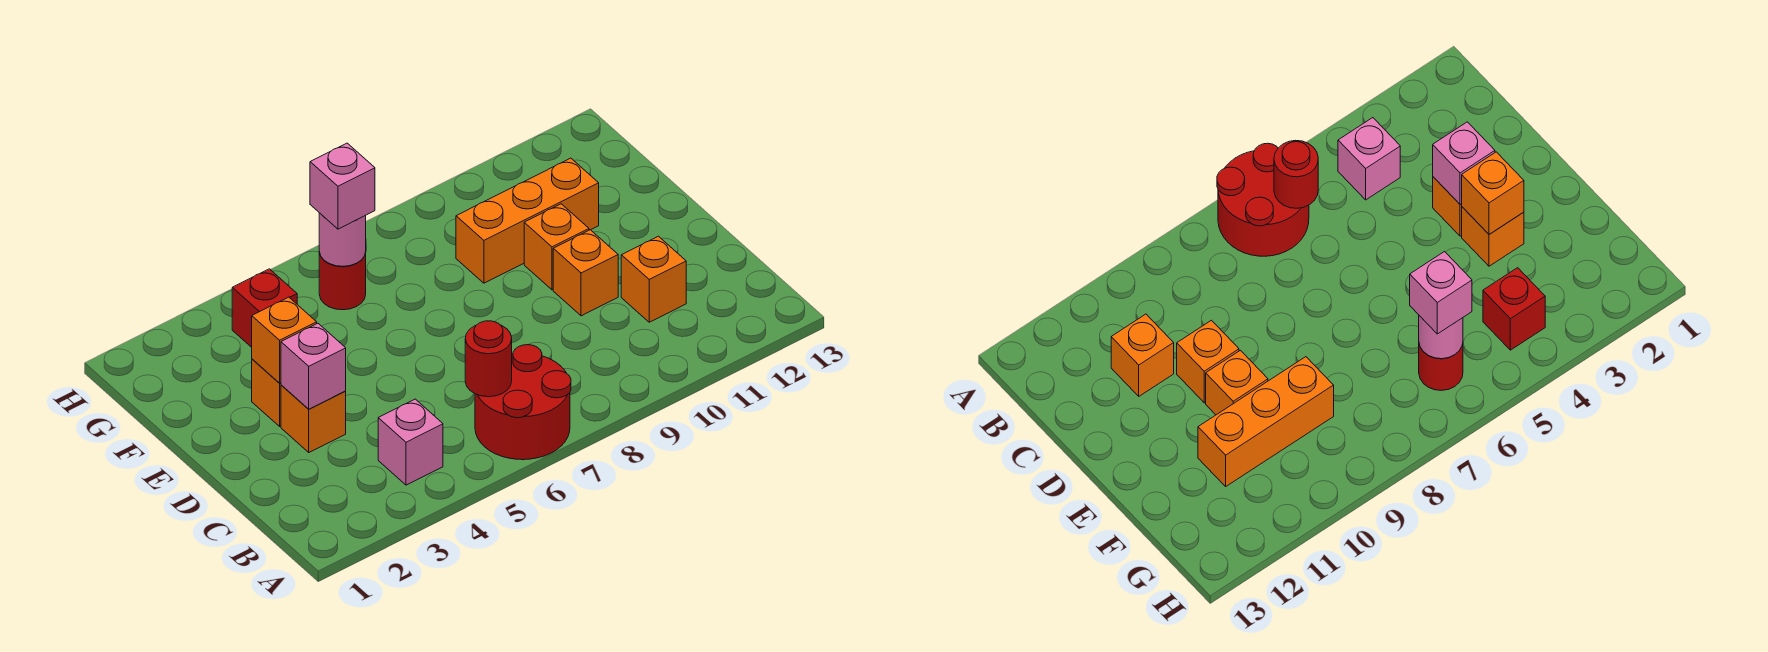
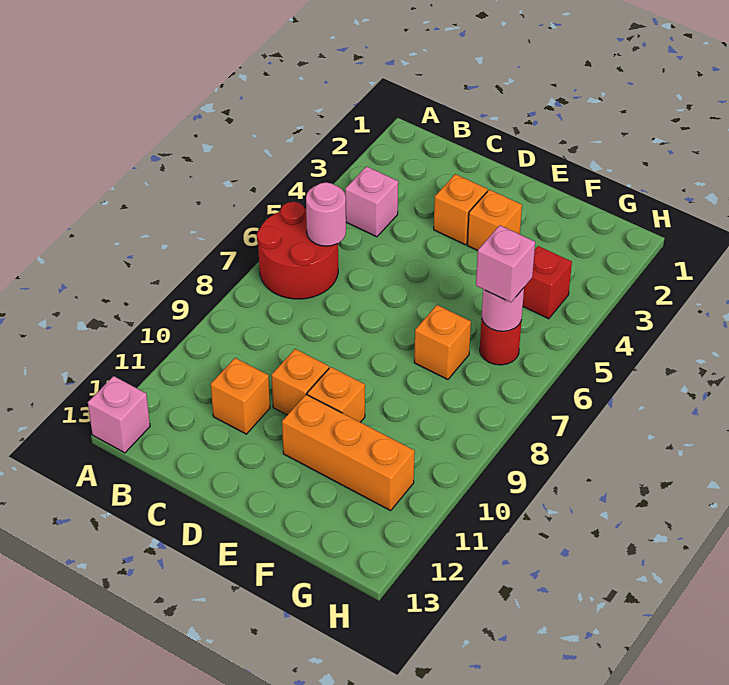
red round brick B6 level 2 -> pink round brick B6 level 2
pink brick D3 level 2 -> pink brick A13 level 1
orange brick E3 level 2 -> orange brick F7 level 1
orange brick F9:F11 level 1 -> orange brick E11:G11 level 1

